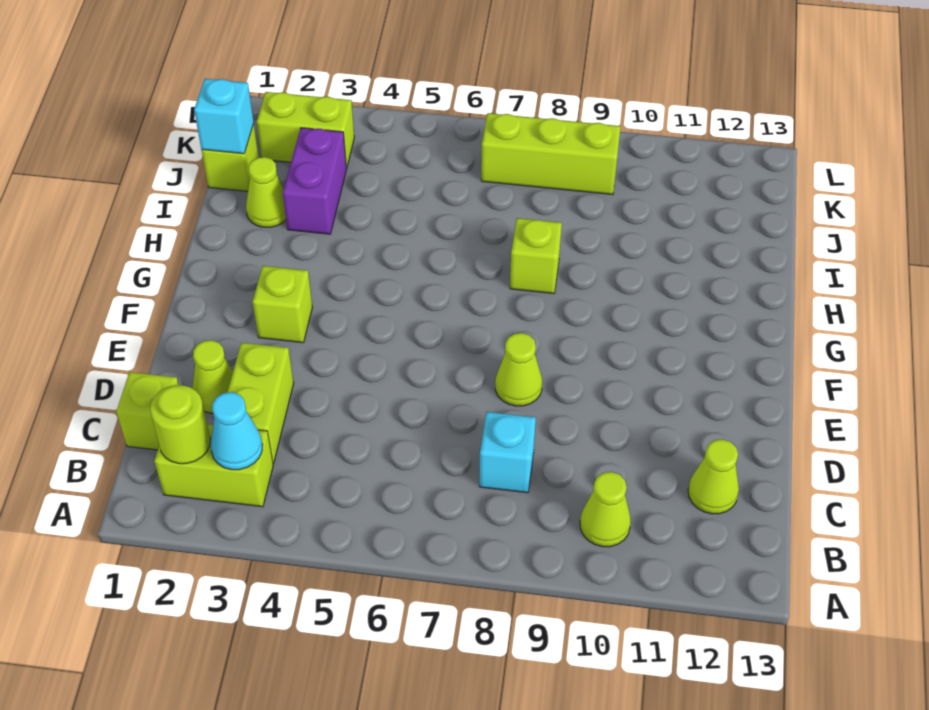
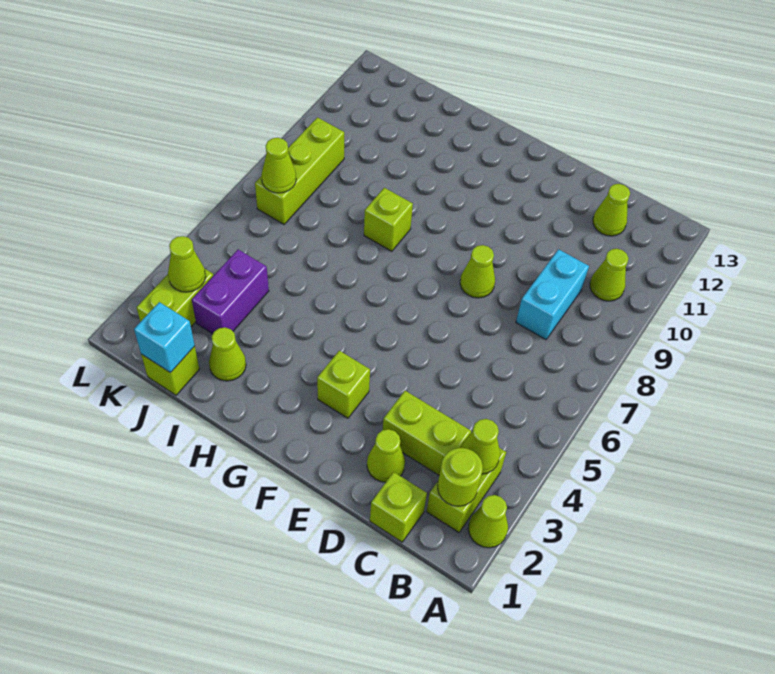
none -> lime cone A2 level 1
cyan cone B3 level 2 -> lime cone B3 level 2
cyan brick C8 level 1 -> cyan brick C8:C9 level 1
purple brick I3:J3 level 1 -> purple brick J3:J4 level 1
none -> lime cone K3 level 2
none -> lime cone K7 level 2

